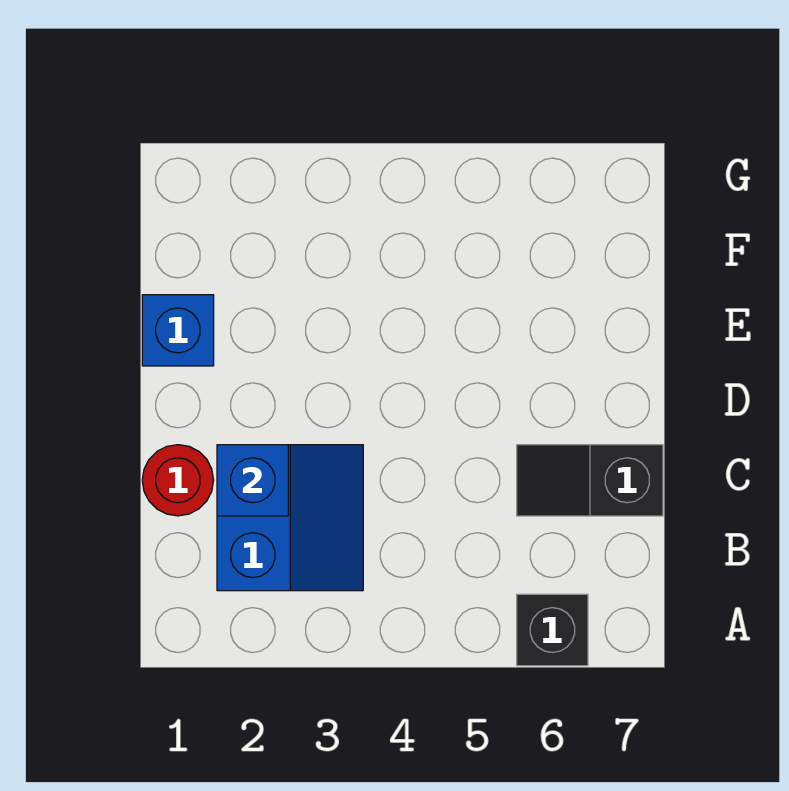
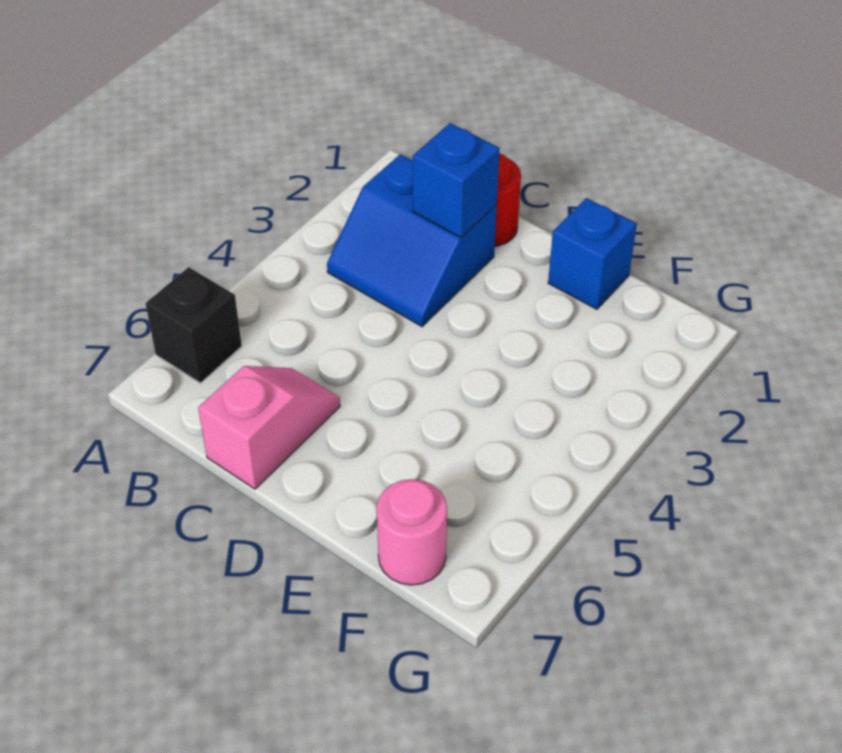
black slope C6:C7 level 1 top 7 -> pink slope C6:C7 level 1 top 7
none -> pink round brick F7 level 1

